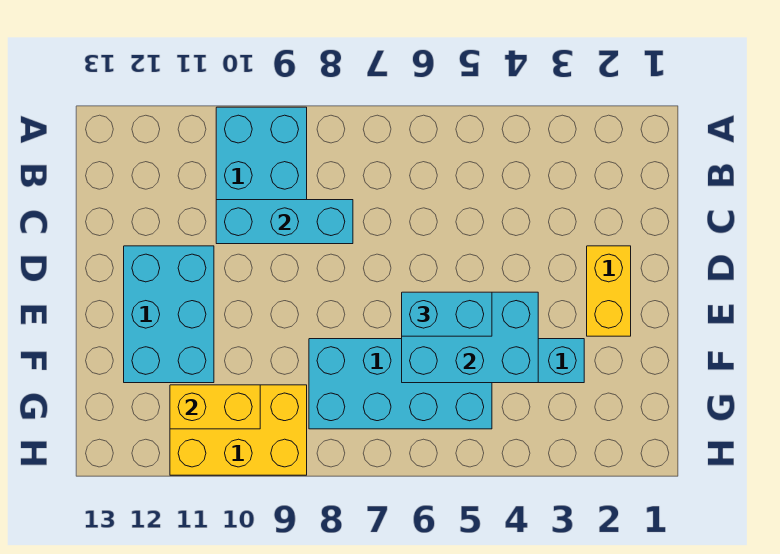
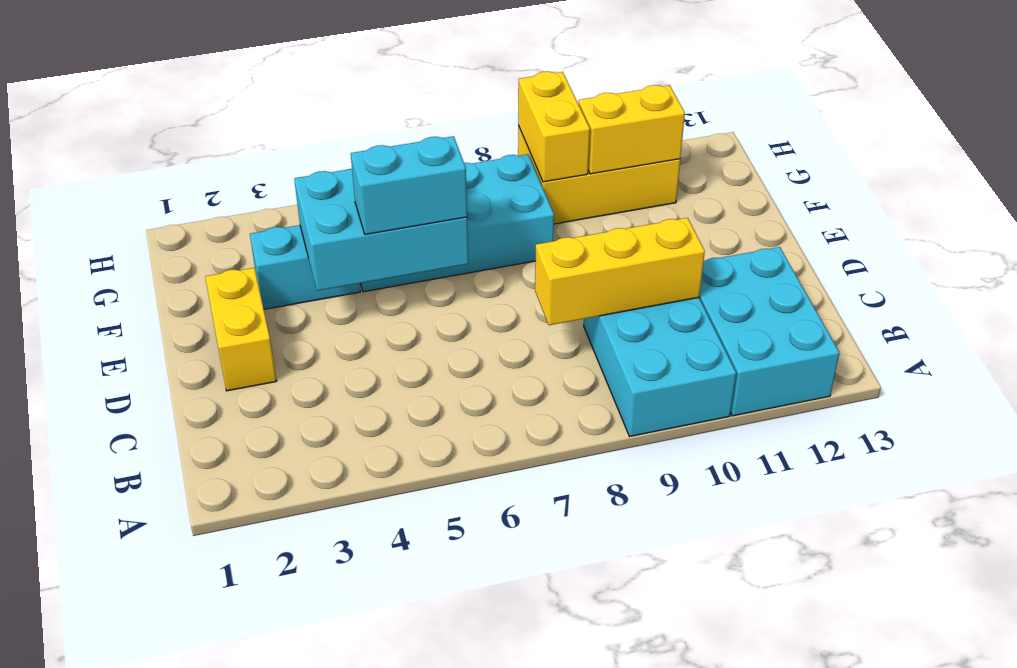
cyan brick C8:C10 level 2 -> yellow brick C8:C10 level 2
cyan brick D11:F12 level 1 -> cyan brick A11:C12 level 1
none -> yellow brick G9:H9 level 2

